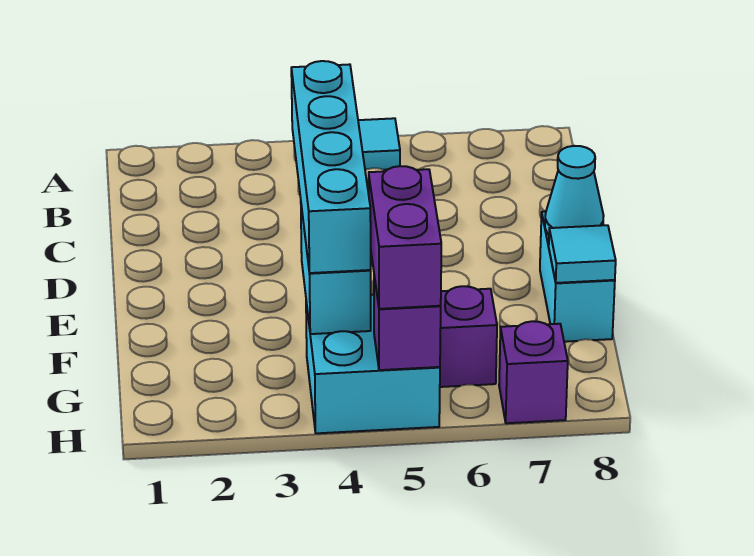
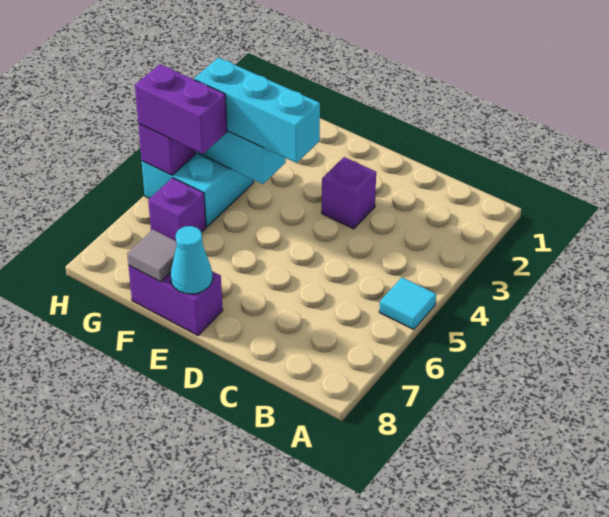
cyan brick D4:G4 level 3 -> cyan brick E4:G4 level 3
cyan brick E8:F8 level 1 -> purple brick E8:F8 level 1
cyan tile F8 level 2 -> grey tile F8 level 2
purple brick H7 level 1 -> purple brick D3 level 1

